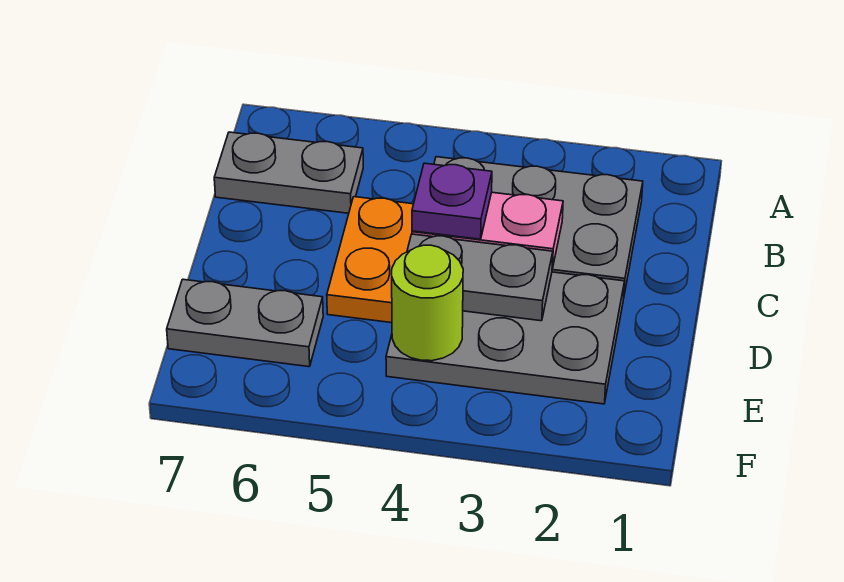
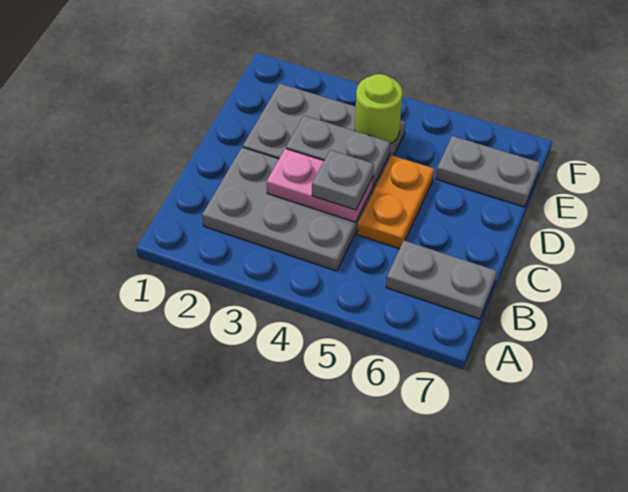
purple plate C4 level 3 -> grey plate C4 level 3

